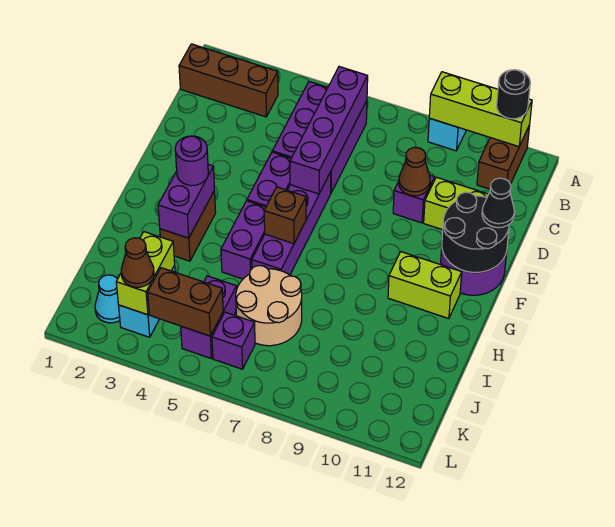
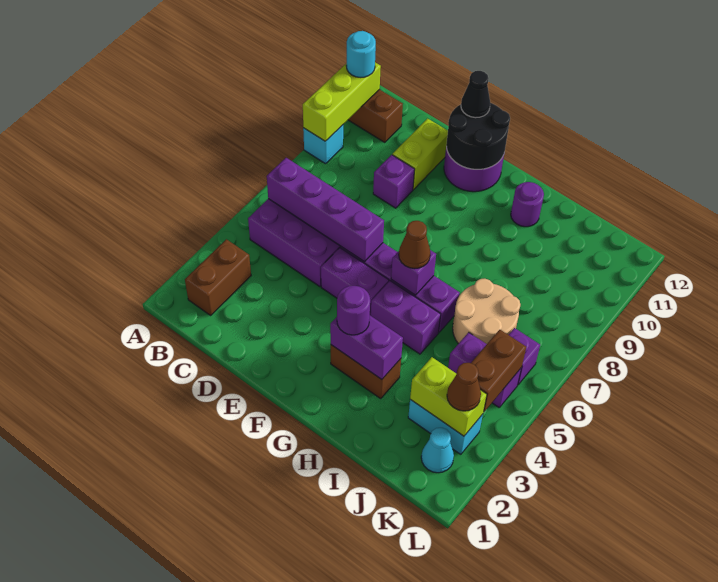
black round brick A11 level 3 -> cyan round brick A11 level 3
brown brick B1:B3 level 1 -> brown brick B2:B3 level 1
brown cone D9 level 2 -> brown cone G6 level 3
brown brick G6 level 2 -> purple brick G6 level 2
lime brick G10:G11 level 1 -> none
none -> purple round brick H11 level 1

